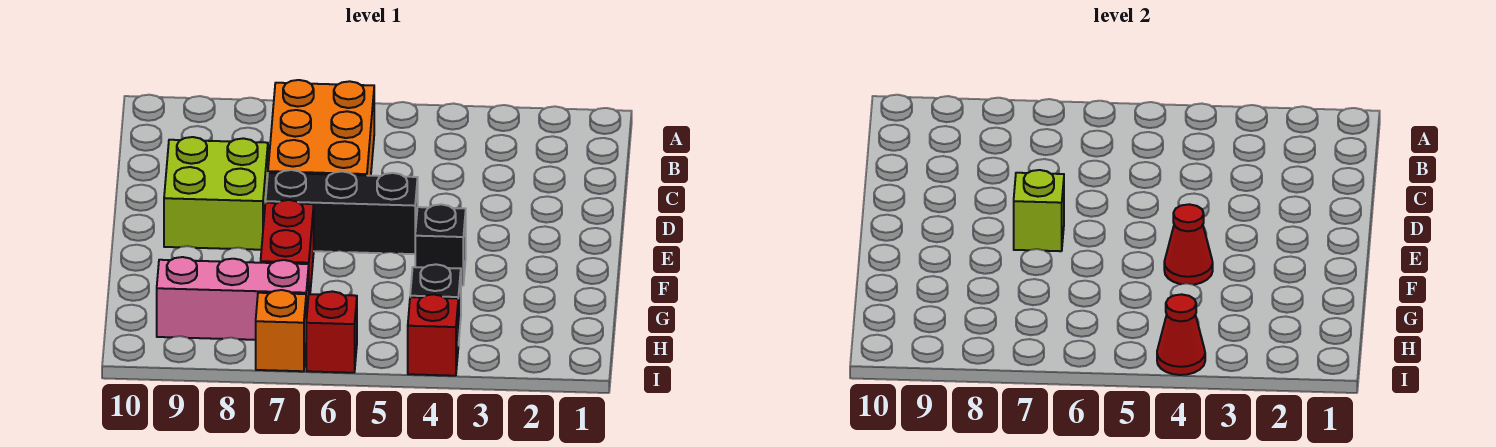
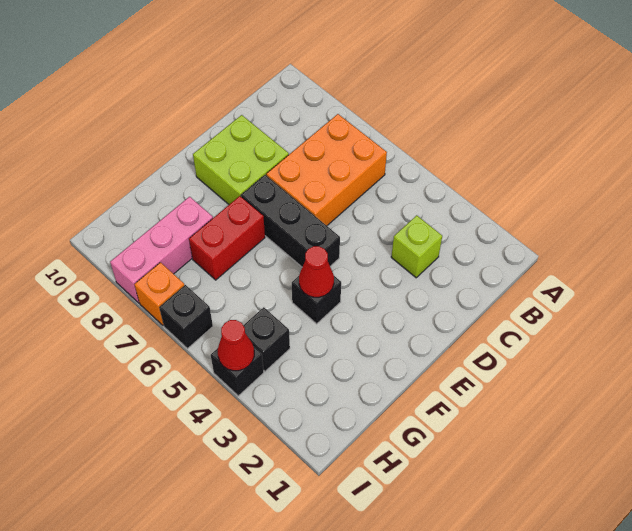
lime brick E7 level 2 -> lime brick C3 level 1
pink brick H7:H9 level 1 -> pink brick G8:I8 level 1
red brick I4 level 1 -> black brick I4 level 1
red brick I6 level 1 -> black brick I6 level 1

